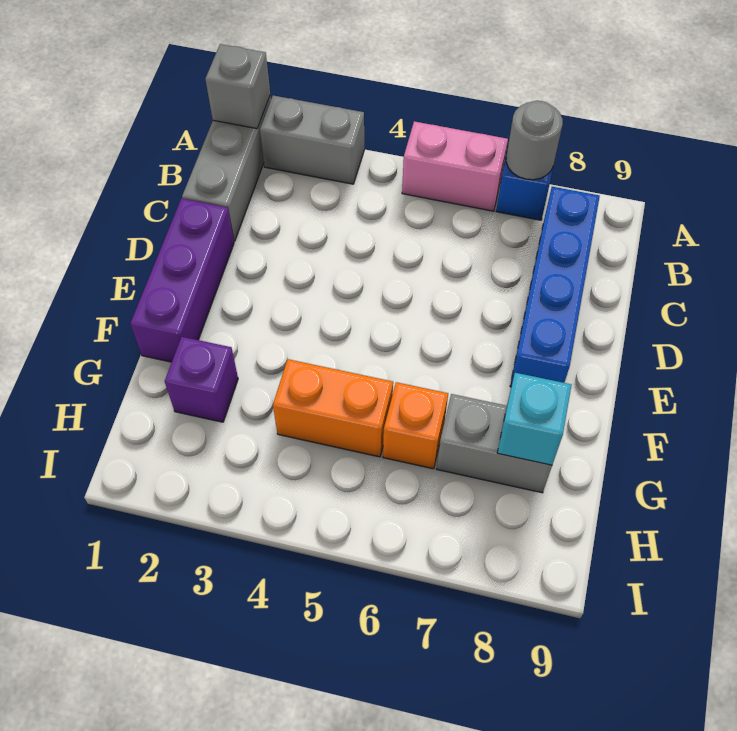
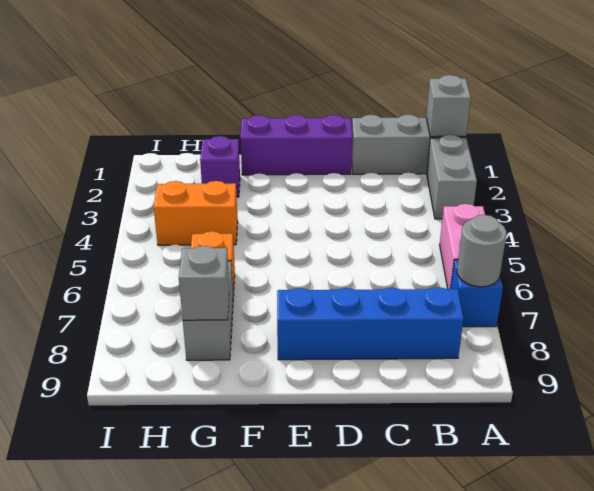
orange brick G4:G5 level 1 -> orange brick G4:H4 level 1
cyan brick G8 level 2 -> grey brick G8 level 2

